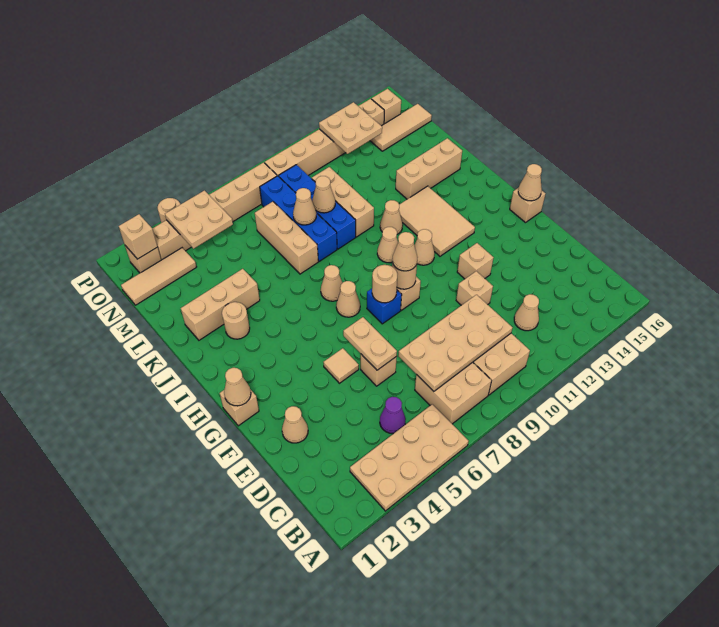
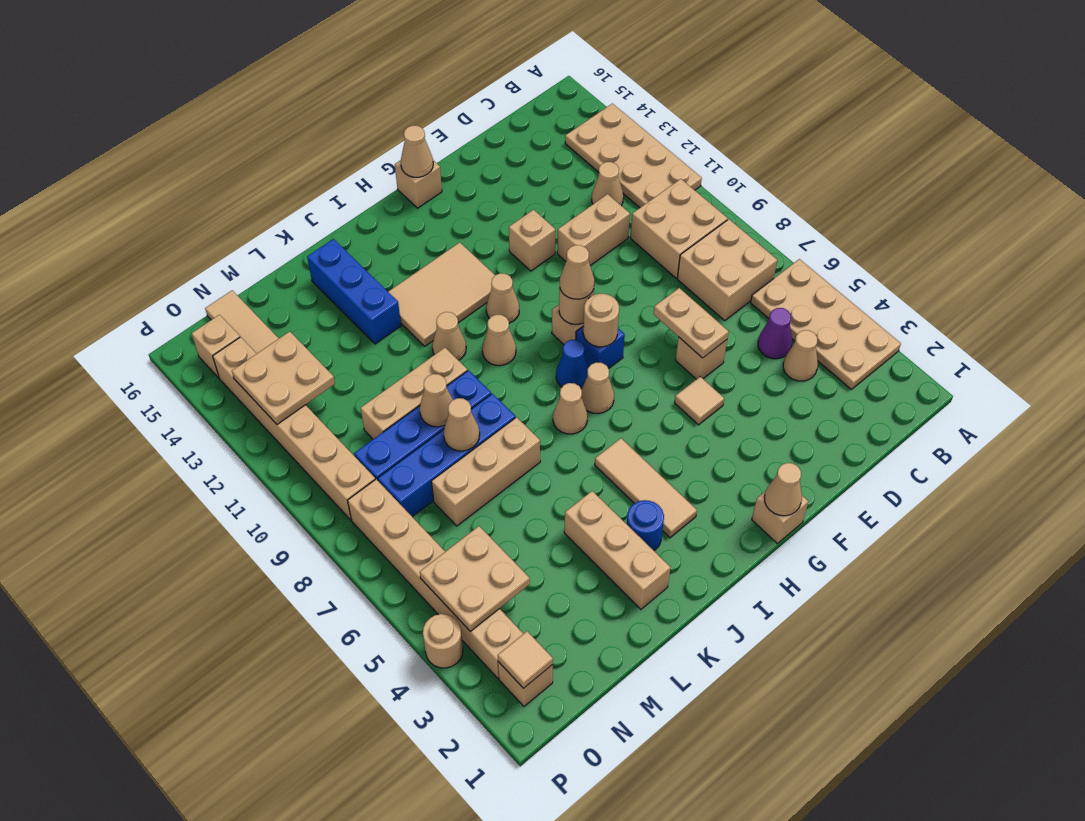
tan plate C7:D10 level 2 -> tan plate A11:B14 level 1
tan cone E2 level 1 -> tan cone C4 level 1
tan plate E6:F6 level 2 -> tan plate E6:E7 level 2
tan brick E11 level 1 -> tan brick D11:E11 level 1
none -> blue cone H8 level 1
tan round brick J3 level 1 -> blue round brick J3 level 1
tan brick K13:K15 level 1 -> blue brick K13:K15 level 1
tan tile N1:N3 level 1 -> tan tile I3:I5 level 1
tan brick O2 level 2 -> tan tile O2 level 2

